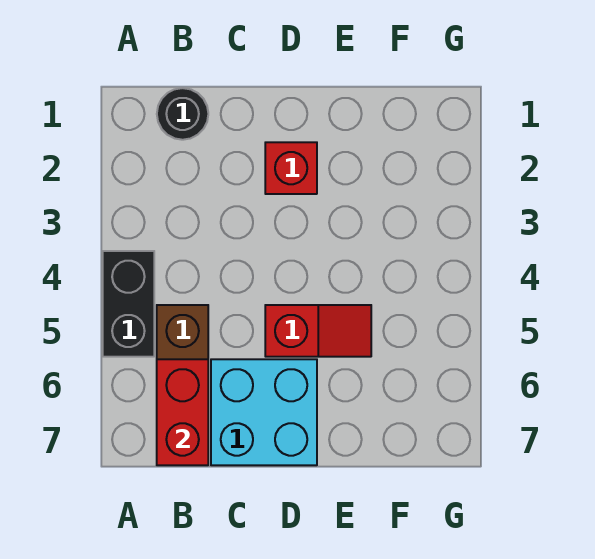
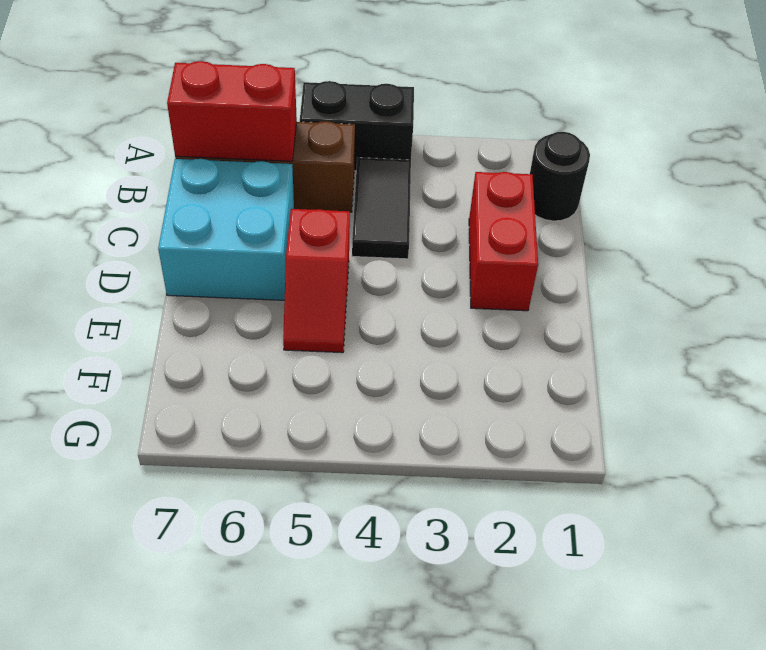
none -> black tile B4:C4 level 1
red brick D2 level 1 -> red brick C2:D2 level 1

